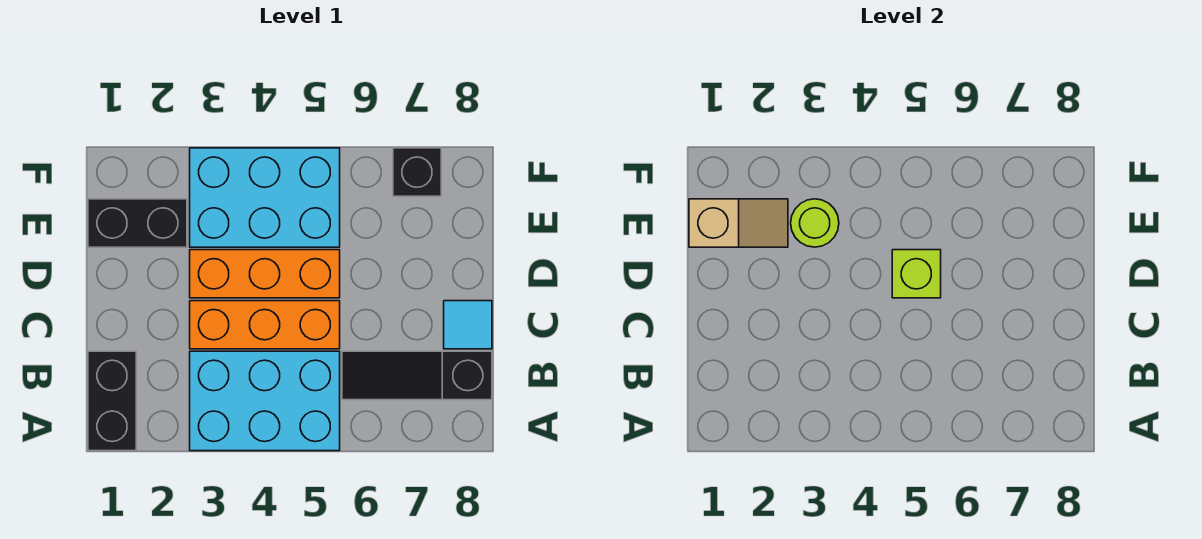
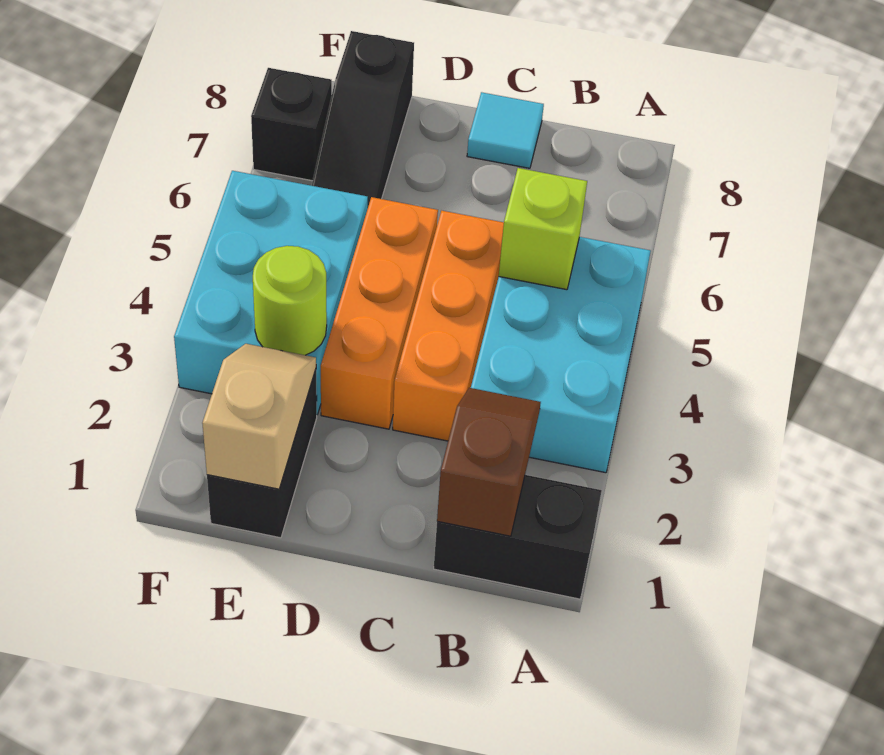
none -> brown slope B1:B2 level 2 top 1
black slope B6:B8 level 1 top 8 -> black slope E6:E8 level 1 top 8
lime brick D5 level 2 -> lime brick B5 level 2

